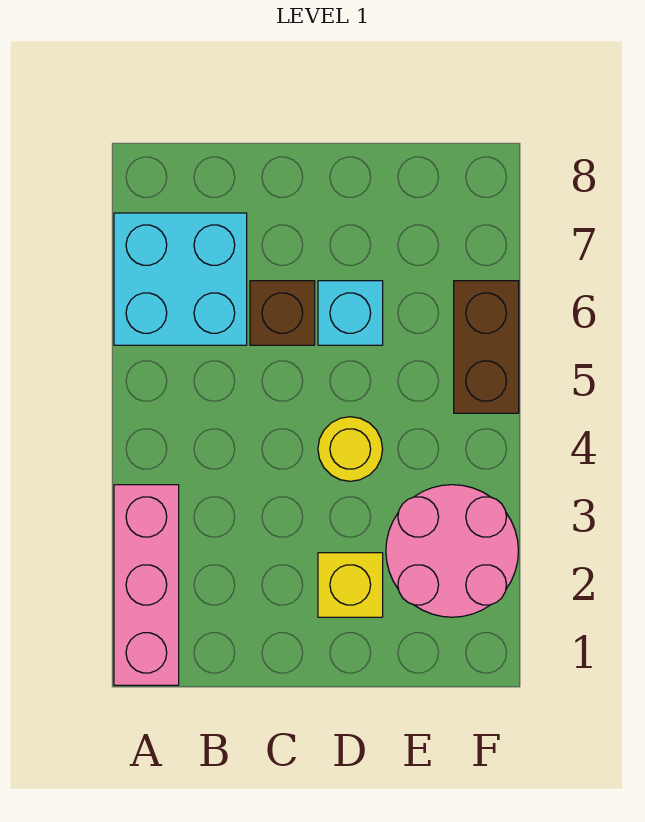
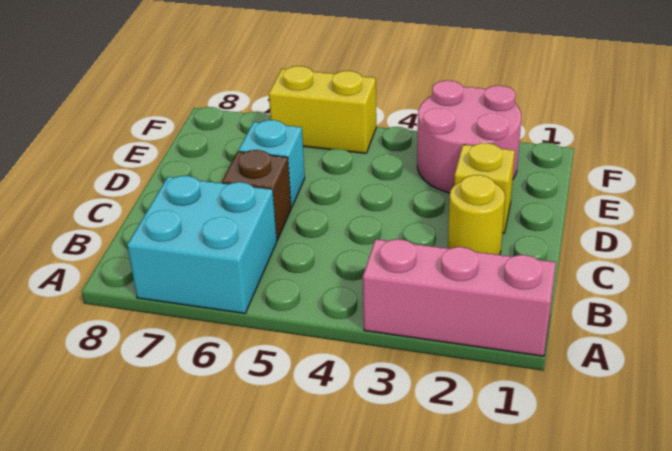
yellow round brick D4 level 1 -> yellow round brick C2 level 1
brown brick F5:F6 level 1 -> yellow brick F5:F6 level 1

